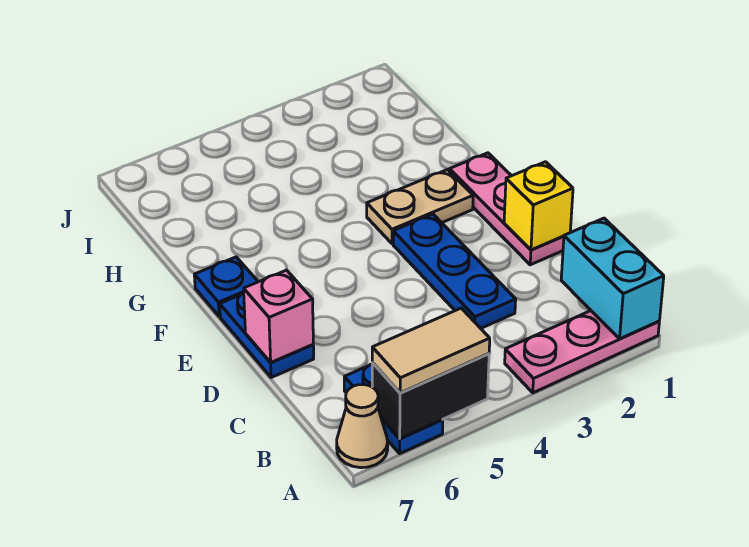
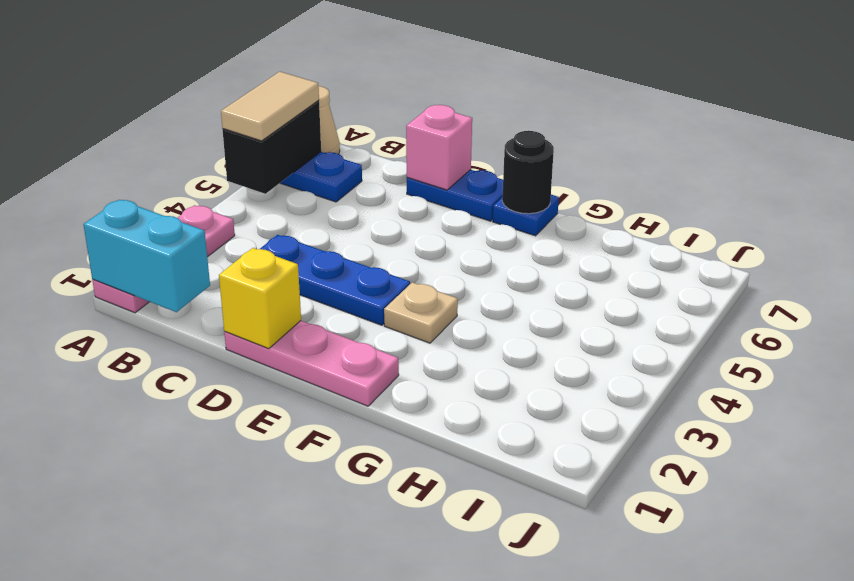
tan plate F2:F3 level 1 -> tan plate F3 level 1
none -> black round brick F7 level 2

